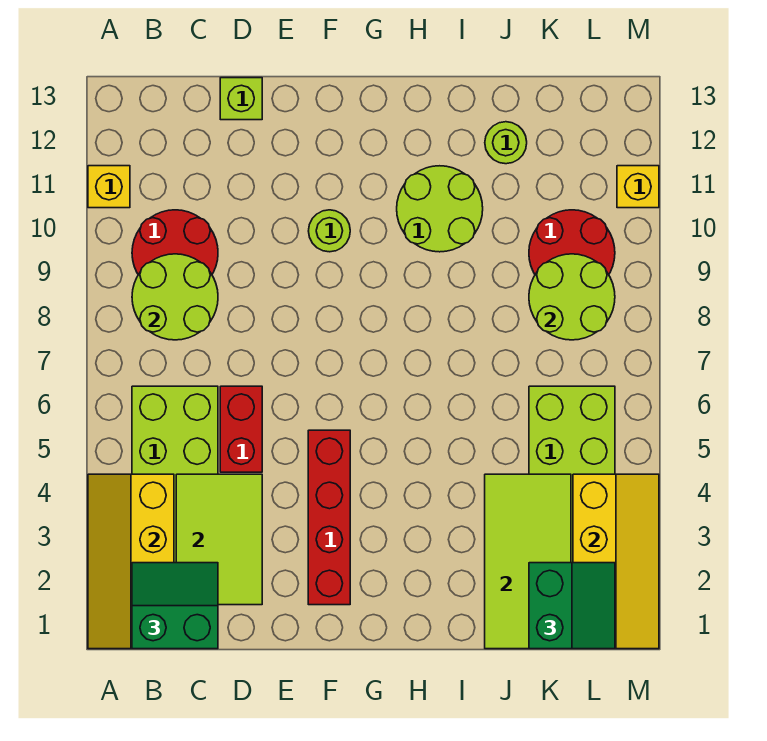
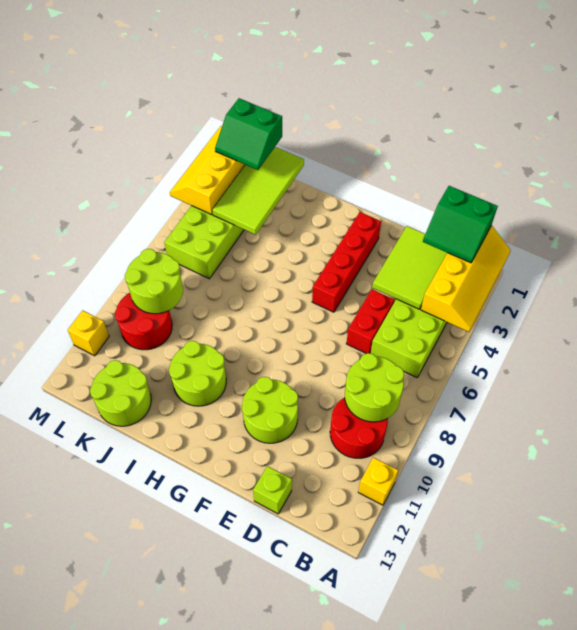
lime round brick F10 level 1 -> lime round brick E10:F11 level 1
lime round brick J12 level 1 -> lime round brick J12:K13 level 1
green slope K1:L2 level 3 top K -> green slope K1:L2 level 3 top 1

